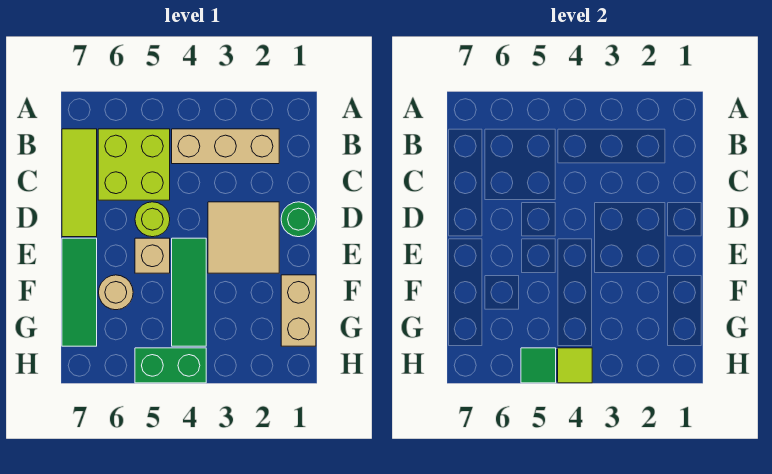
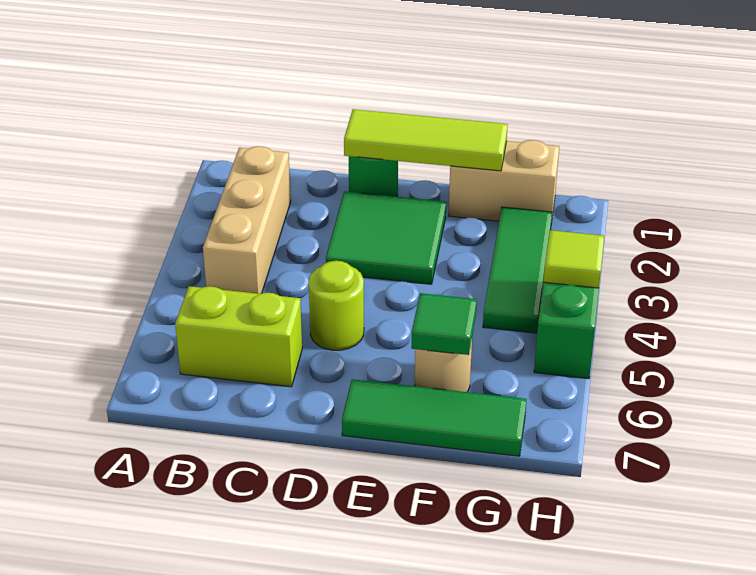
lime brick B5:C6 level 1 -> lime brick B6:C6 level 1
lime tile B7:D7 level 1 -> lime tile D1:F1 level 2
tan tile D2:E3 level 1 -> green tile D2:E3 level 1
green tile E4:G4 level 1 -> green tile G2:G4 level 1
tan brick E5 level 1 -> none
green tile H5 level 2 -> green tile F6 level 2

